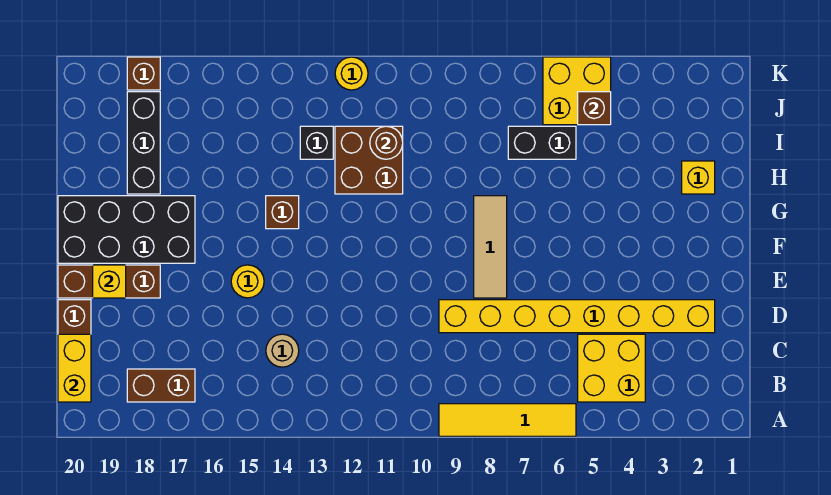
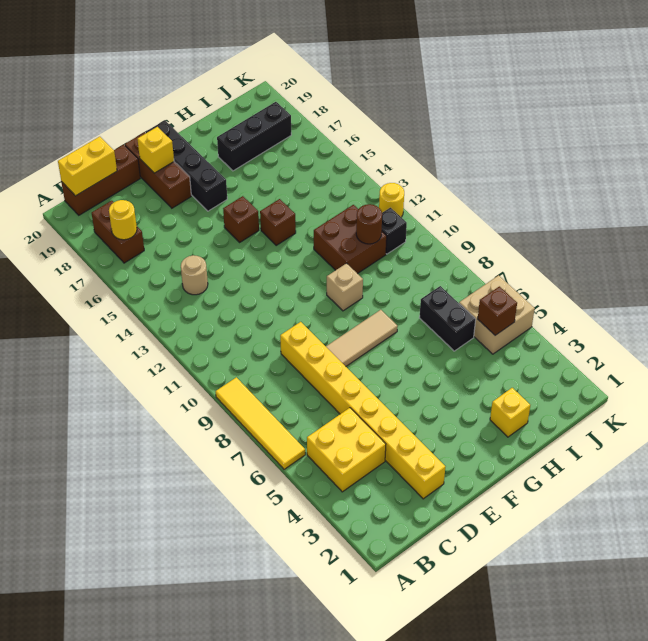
yellow round brick E15 level 1 -> yellow round brick B17 level 2
black brick F17:G20 level 1 -> black brick F17:F20 level 1
none -> tan brick G10 level 1
black brick I13 level 1 -> black brick J11 level 1
yellow brick J5:K6 level 1 -> tan brick J5:K6 level 1
brown brick K18 level 1 -> brown brick F15 level 1

